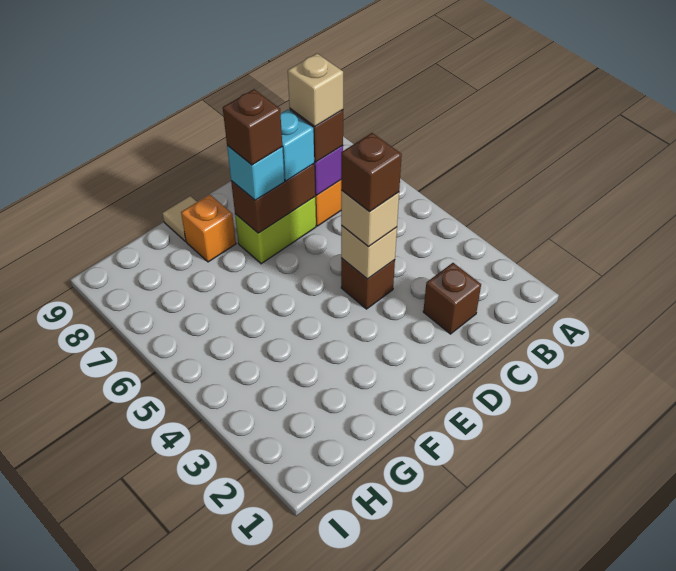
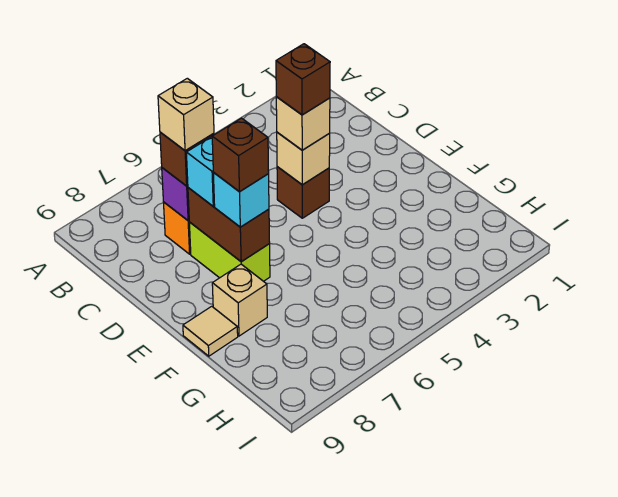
brown brick C2 level 1 -> none
orange brick F8 level 1 -> tan brick F8 level 1

